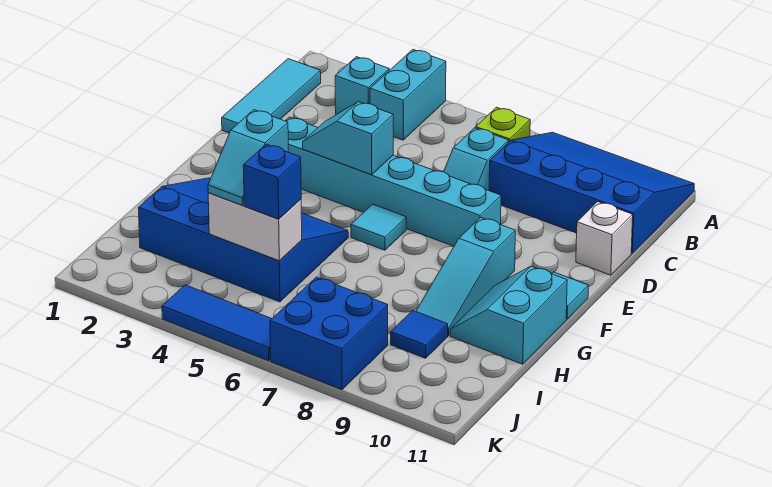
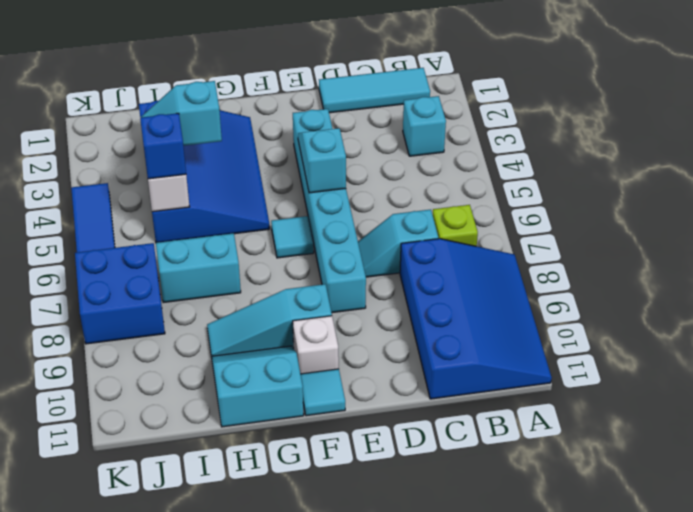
cyan brick A4:B4 level 1 -> cyan brick H7:I7 level 1
white brick D11 level 1 -> white brick F10 level 1
blue tile I9 level 1 -> none

